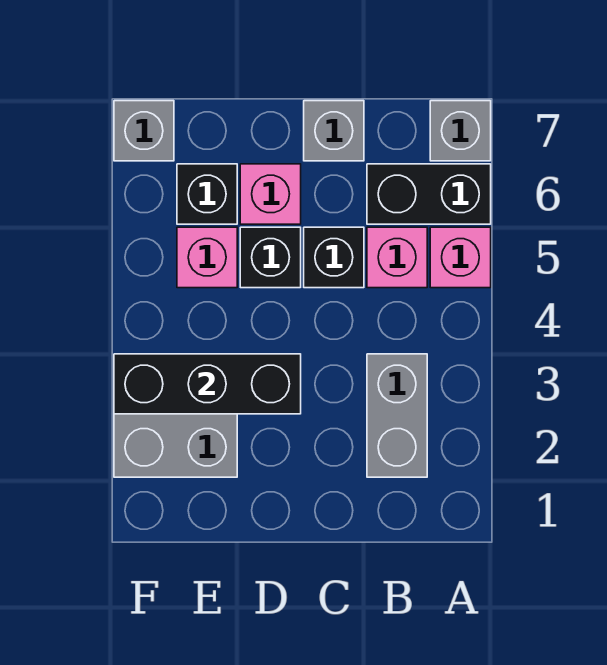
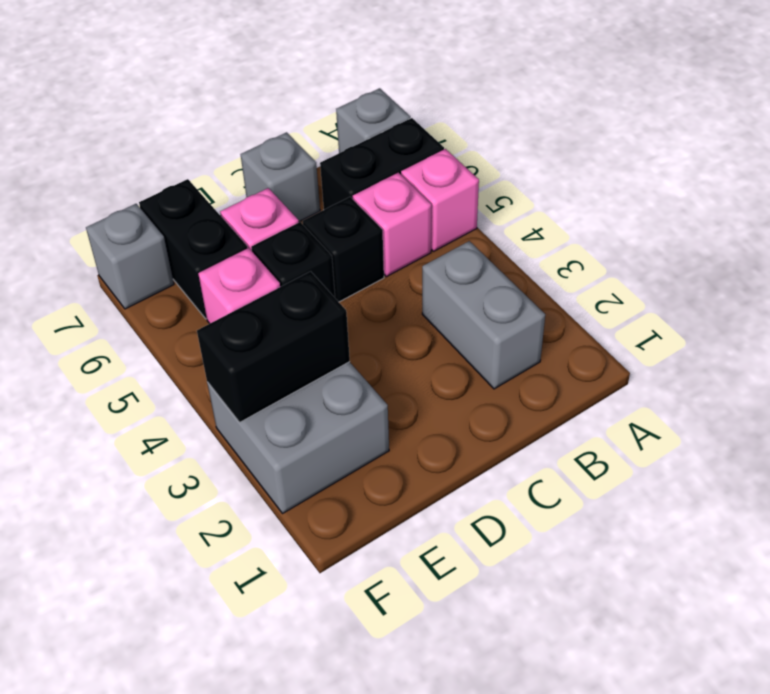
black brick D3:F3 level 2 -> black brick E3:F3 level 2
black brick E6 level 1 -> black brick E6:E7 level 1

